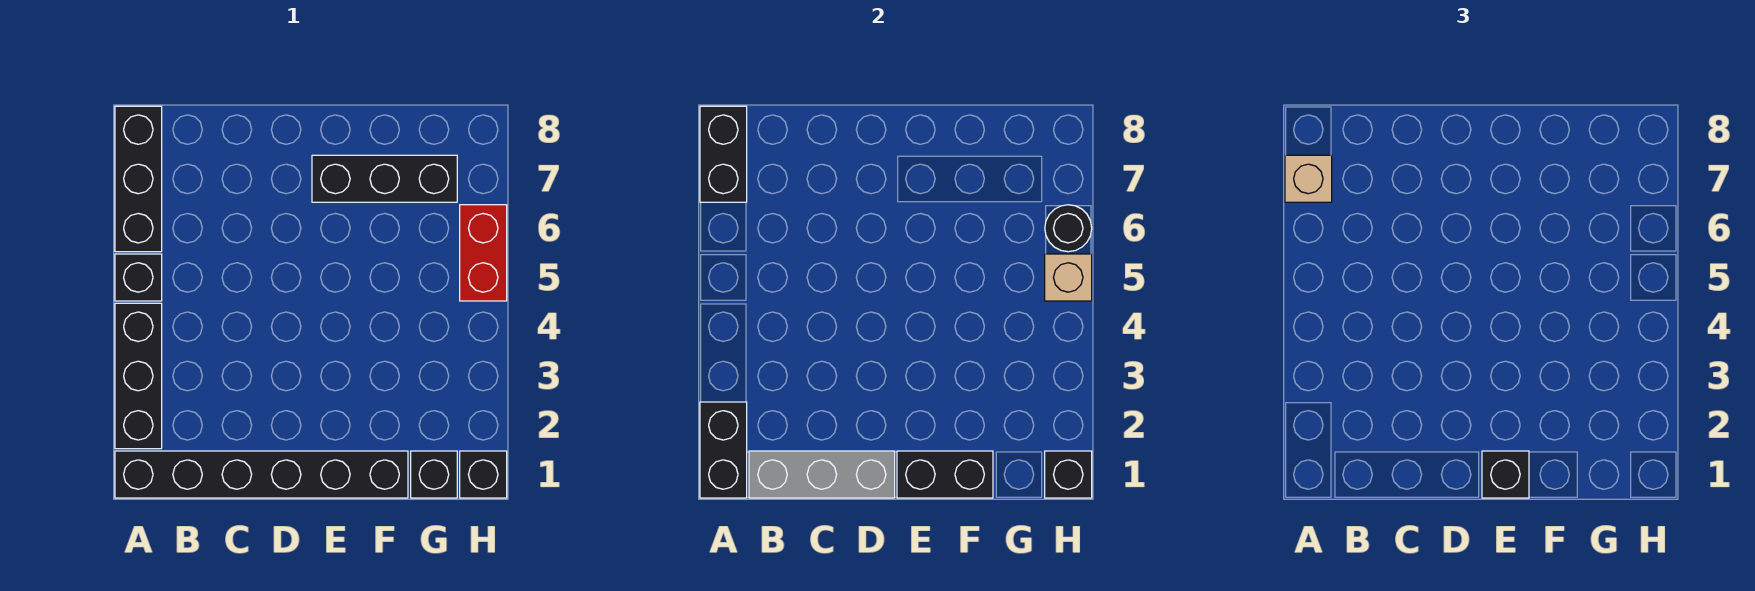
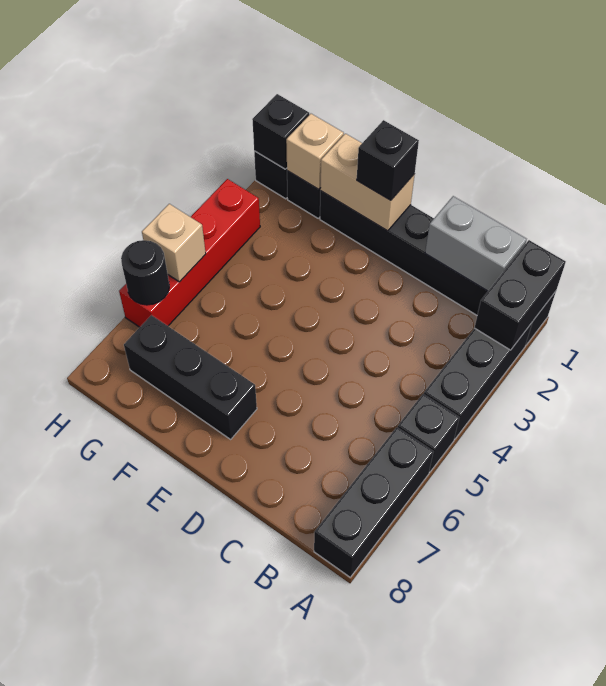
black brick A7:A8 level 2 -> none
tan brick A7 level 3 -> tan brick G1 level 2
grey brick B1:D1 level 2 -> grey brick B1:C1 level 2
black brick E1:F1 level 2 -> tan brick E1:F1 level 2
red brick H5:H6 level 1 -> red brick H3:H6 level 1

